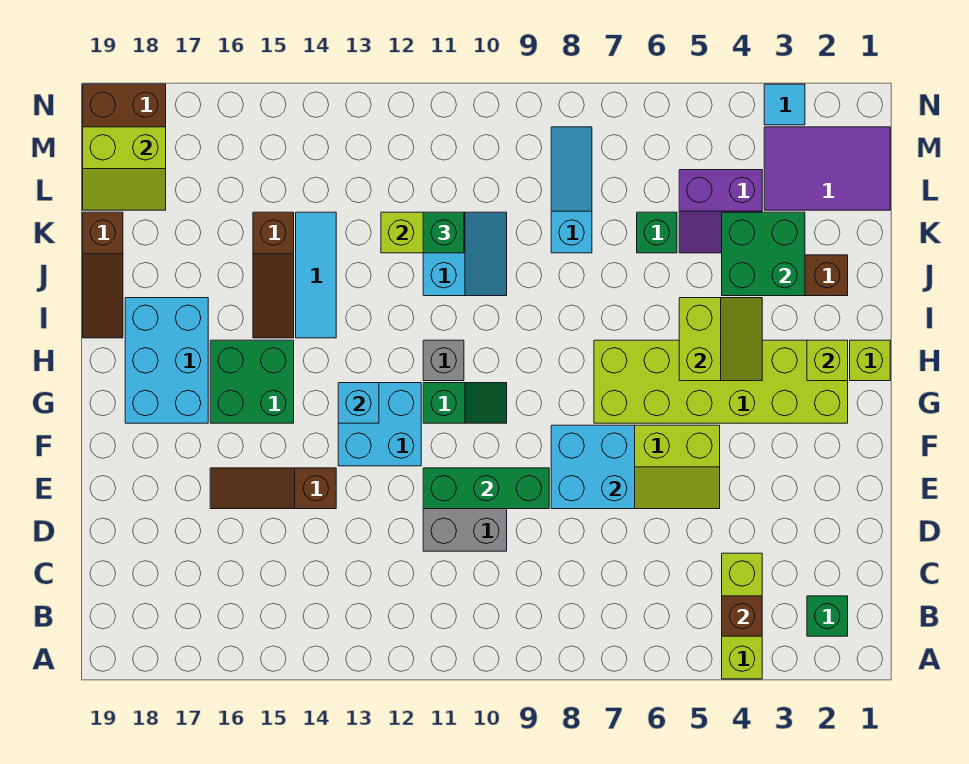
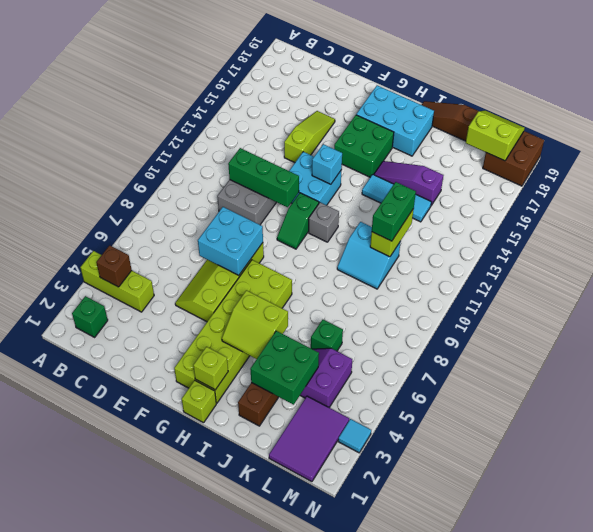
green brick E9:E11 level 2 -> green brick D11:F11 level 2
brown slope E14:E16 level 1 top 14 -> lime slope E14:E16 level 1 top 14
brown slope I15:K15 level 1 top K -> purple slope I15:K15 level 1 top K
cyan slope K8:M8 level 1 top K -> none
green brick K11 level 3 -> green brick K11:K12 level 3
lime slope L18:M19 level 2 top M -> lime slope L18:M19 level 2 top 18

